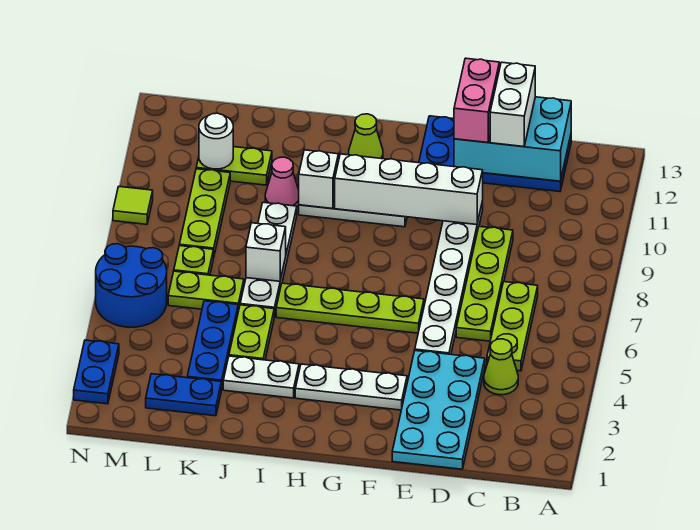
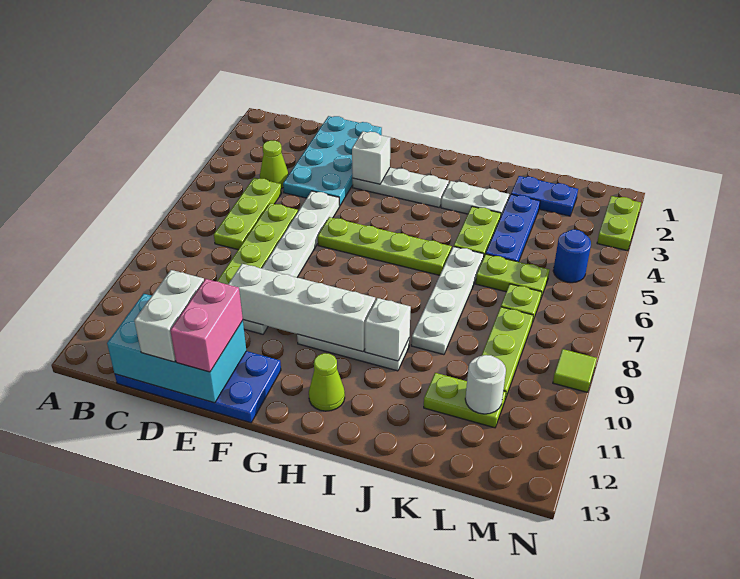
white brick J7 level 2 -> white brick F3 level 2
pink cone J10 level 1 -> none
blue round brick M5:N6 level 1 -> blue round brick M5 level 1
blue plate N2:N3 level 1 -> lime plate N2:N3 level 1

